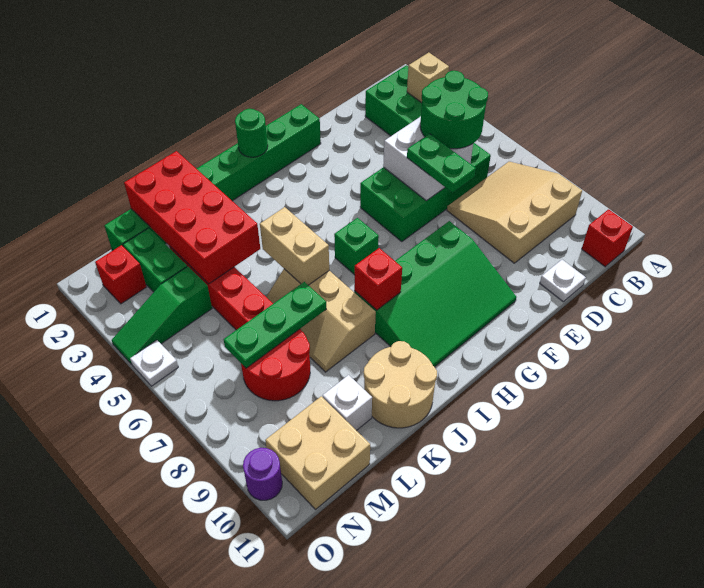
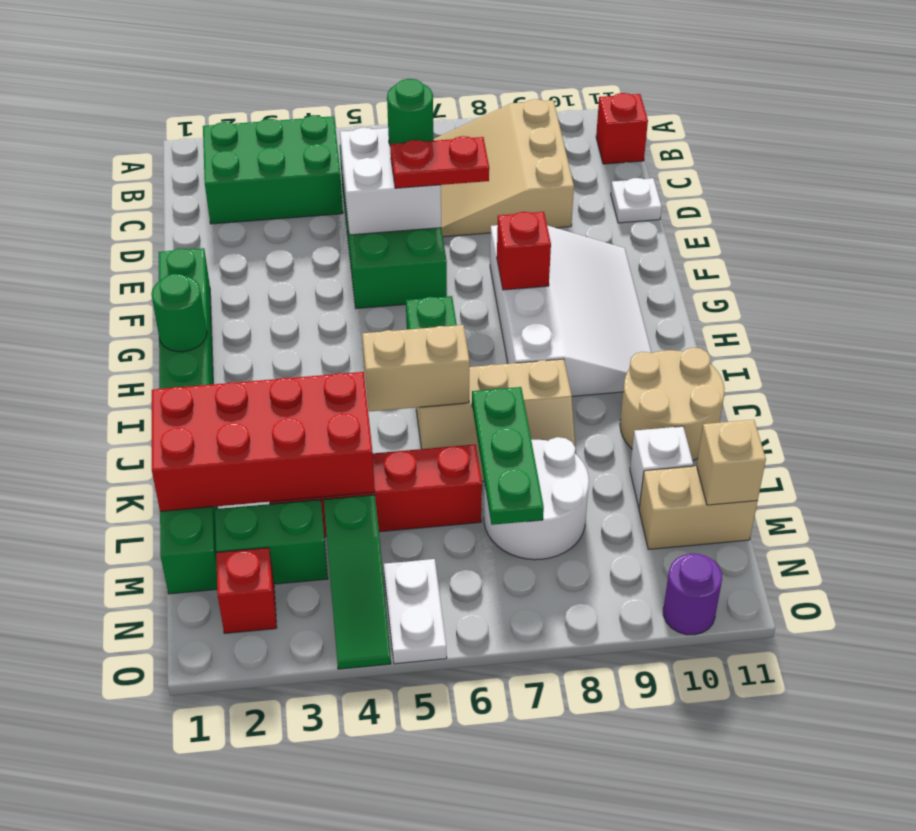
tan brick B3 level 2 -> tan brick M11 level 2
green round brick C5:D6 level 3 -> green round brick D6 level 3
green plate E6:E7 level 3 -> red plate E6:E7 level 3
green slope F8:I10 level 1 top 8 -> white slope F8:I10 level 1 top 8
red brick I8 level 2 -> red brick G8 level 2
red round brick L7:M8 level 1 -> white round brick L7:M8 level 1
tan brick M10:N11 level 1 -> tan brick M10:M11 level 1
white plate O5 level 1 -> white plate N5:O5 level 1

